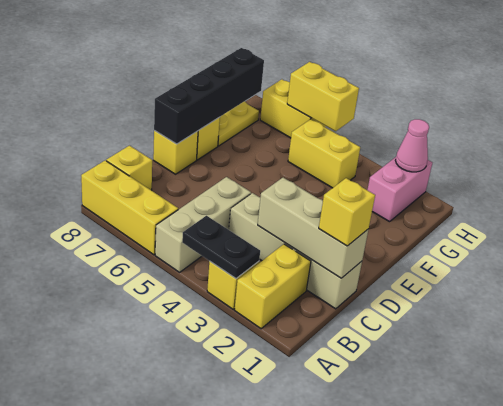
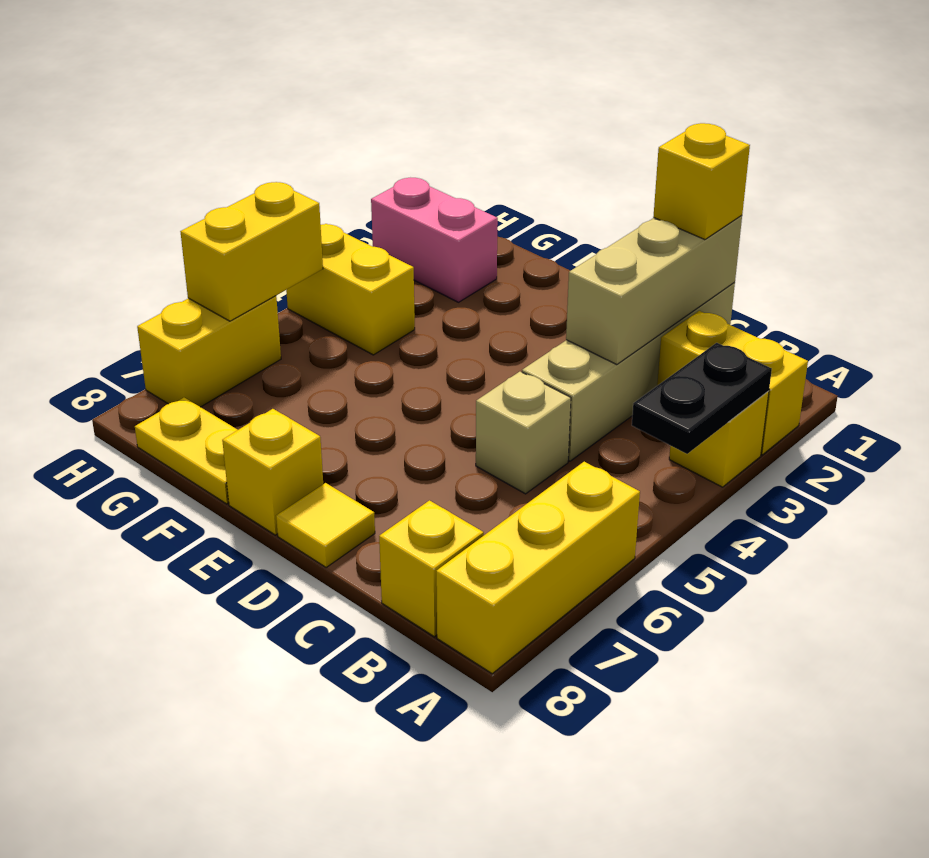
tan brick A5:C5 level 1 -> tan brick C5 level 1
yellow brick D8 level 1 -> yellow tile D8 level 1
black brick D8:G8 level 2 -> none
yellow brick G4:G5 level 1 -> yellow brick G4:H4 level 1
pink cone H2 level 2 -> none

